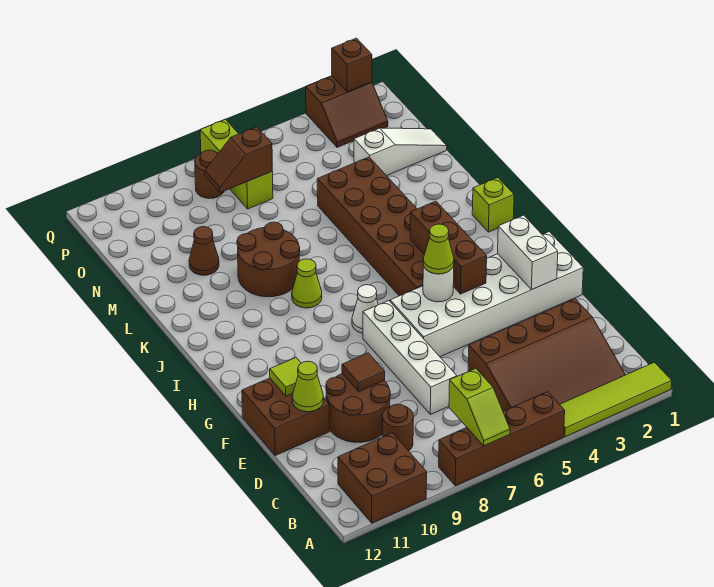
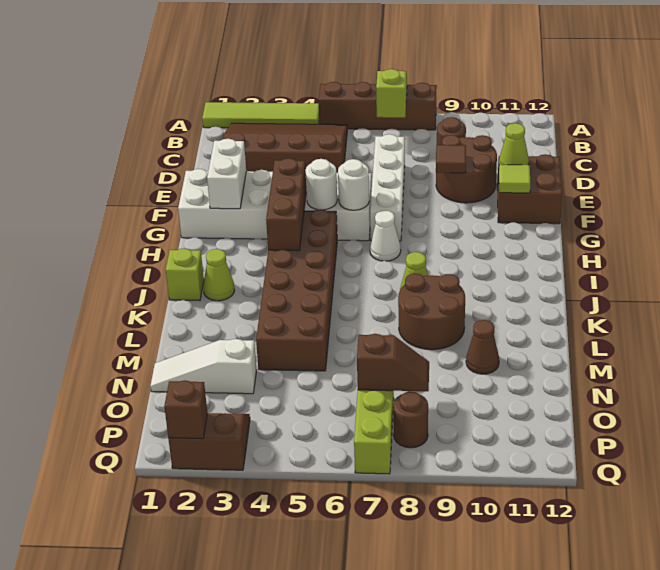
brown brick A10:B11 level 1 -> none
lime cone G5 level 3 -> lime cone J2 level 1
none -> white round brick G6 level 2

